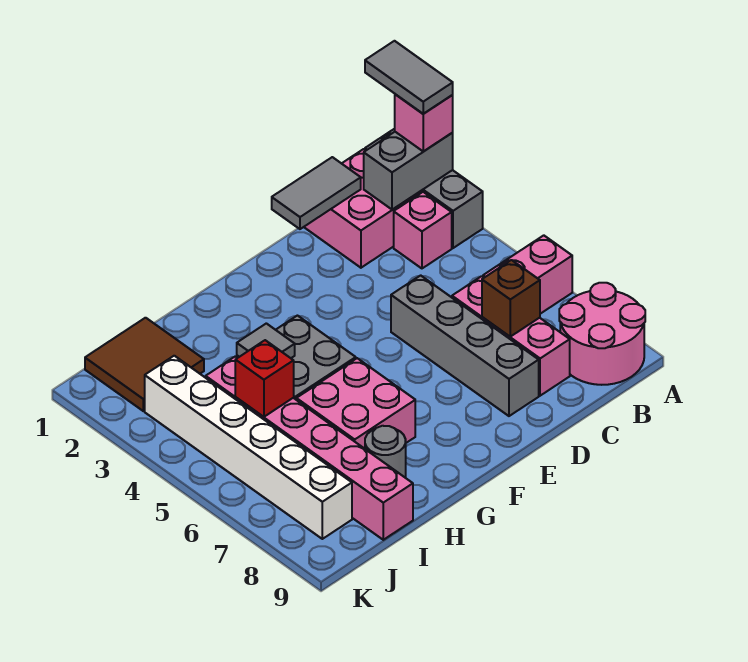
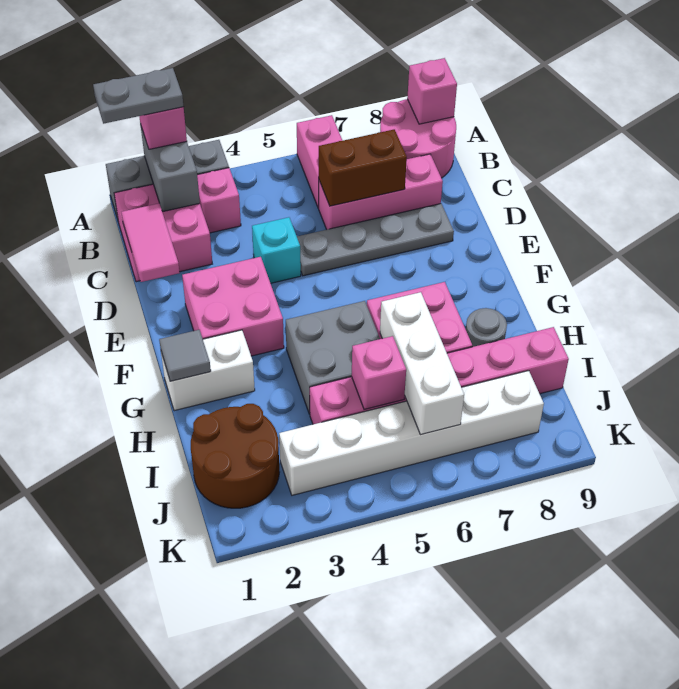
grey tile A1:A2 level 4 -> grey plate A1:A2 level 4
none -> pink brick A9 level 2
grey tile C1:D1 level 2 -> pink tile C1:D1 level 2
brown brick C7 level 2 -> brown brick C6:C7 level 2
none -> cyan brick D4 level 1
grey brick D5:D8 level 1 -> grey plate D5:D8 level 1
none -> pink brick E2:F3 level 1
none -> white brick G1:G2 level 1
grey tile H4 level 2 -> grey tile G1 level 2
none -> white brick H6:J6 level 2
brown tile I1:J2 level 1 -> brown round brick I1:J2 level 1
red brick I5 level 2 -> pink brick I5 level 2

